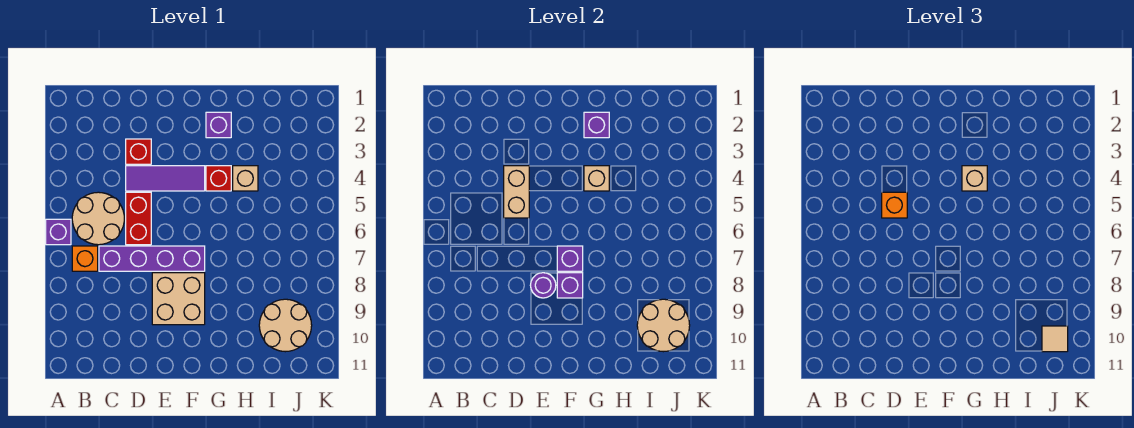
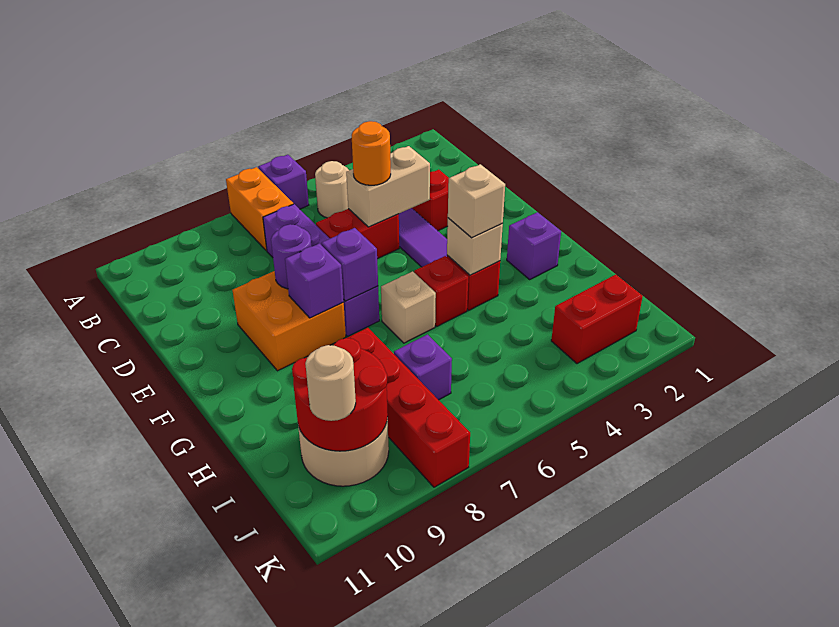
tan round brick B5:C6 level 1 -> tan round brick B5 level 1
orange brick B7 level 1 -> orange brick A7:B7 level 1
orange brick D5 level 3 -> orange round brick D5 level 3
tan brick E8:F9 level 1 -> orange brick E8:F9 level 1
purple brick G2 level 2 -> purple brick I7 level 1
none -> red brick G5 level 1
tan brick H4 level 1 -> tan brick G6 level 1
none -> red brick H8:K8 level 1
tan round brick I9:J10 level 2 -> red round brick I9:J10 level 2
none -> red brick J2:J3 level 1
tan tile J10 level 3 -> tan round brick J10 level 3

